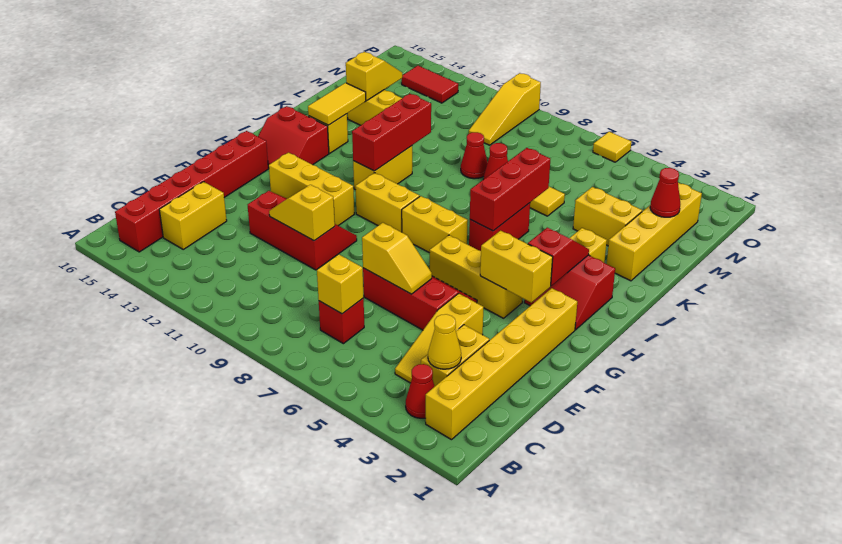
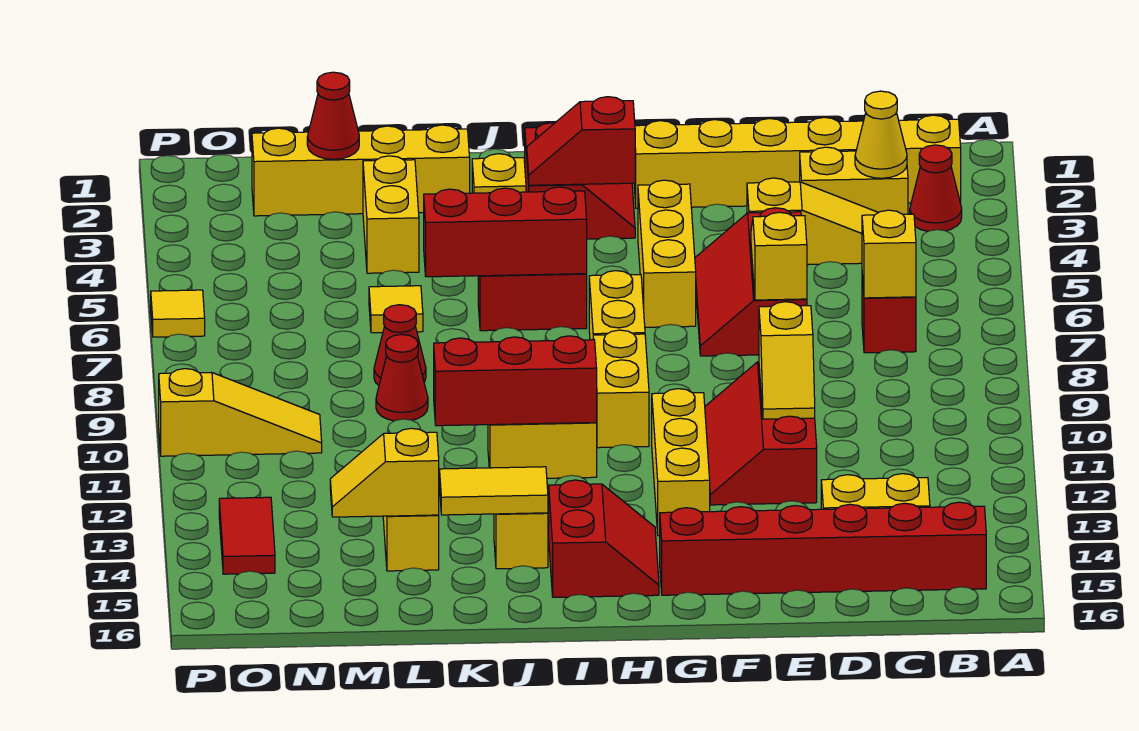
yellow brick G3:G4 level 2 -> none

